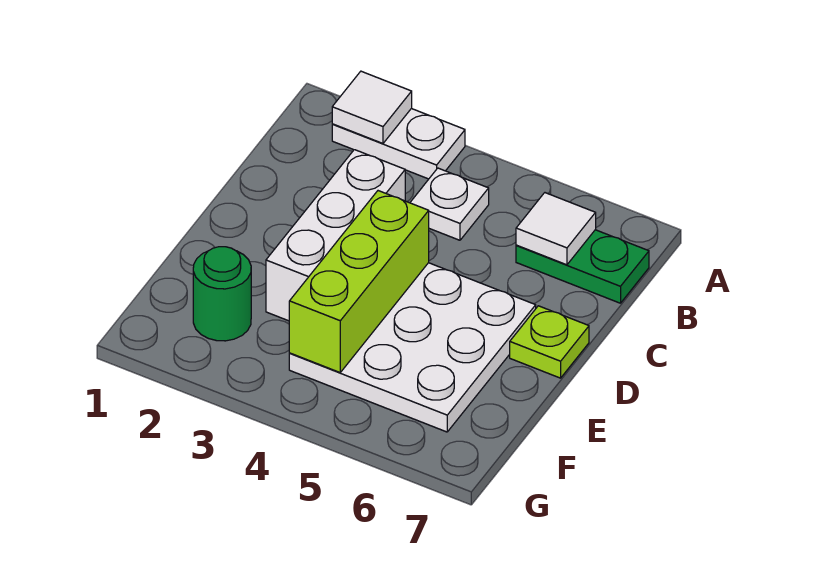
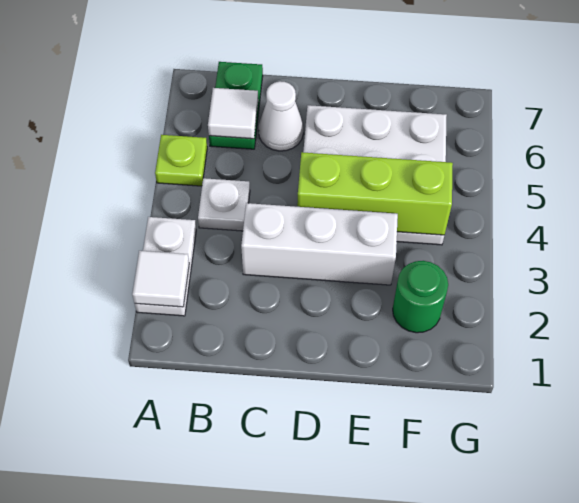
none -> white cone C6 level 1
lime plate D7 level 1 -> lime plate A5 level 1

